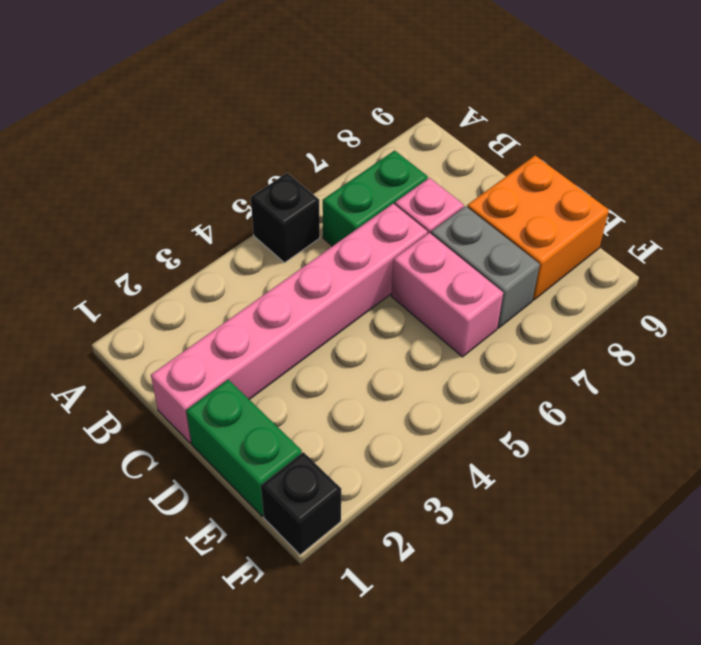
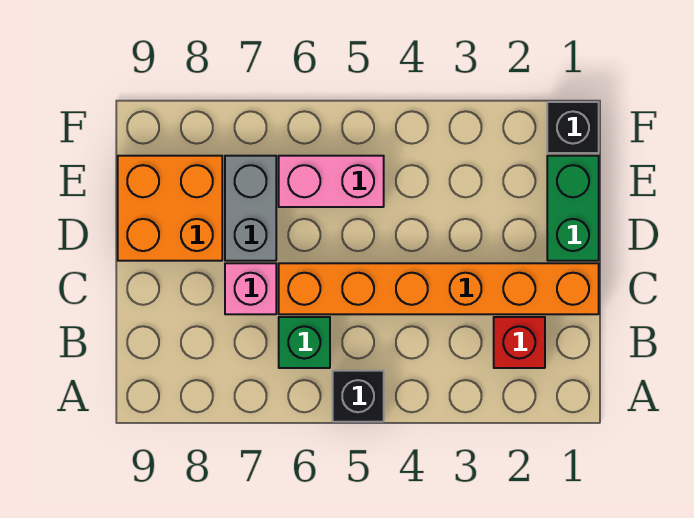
none -> red brick B2 level 1
green brick B6:B7 level 1 -> green brick B6 level 1
pink brick C1:C6 level 1 -> orange brick C1:C6 level 1
pink brick D6:E6 level 1 -> pink brick E5:E6 level 1

